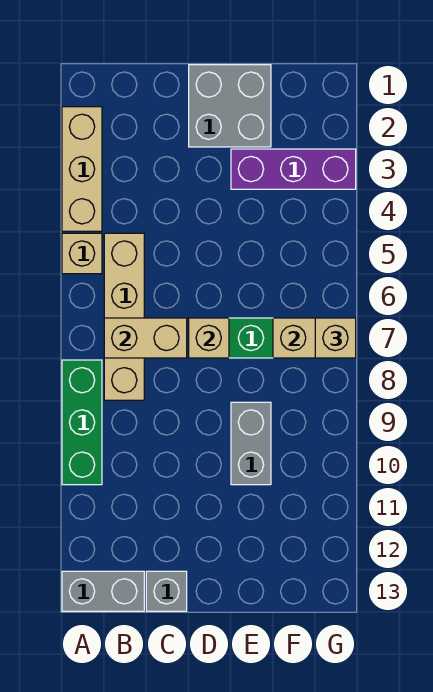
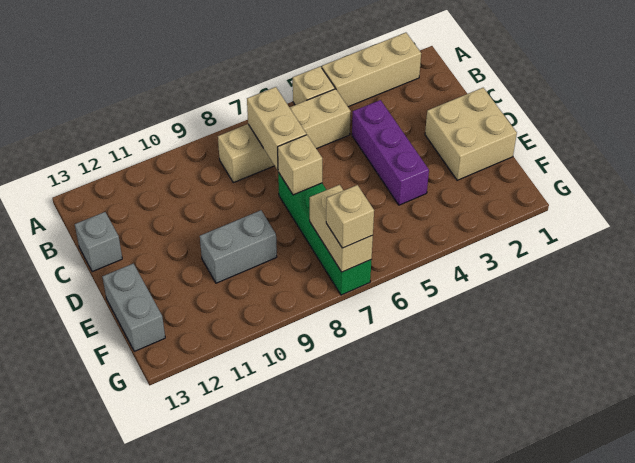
green brick A8:A10 level 1 -> none
grey brick A13:B13 level 1 -> grey brick E13:F13 level 1
grey brick D1:E2 level 1 -> tan brick D1:E2 level 1
purple brick E3:G3 level 1 -> purple brick C4:E4 level 1

